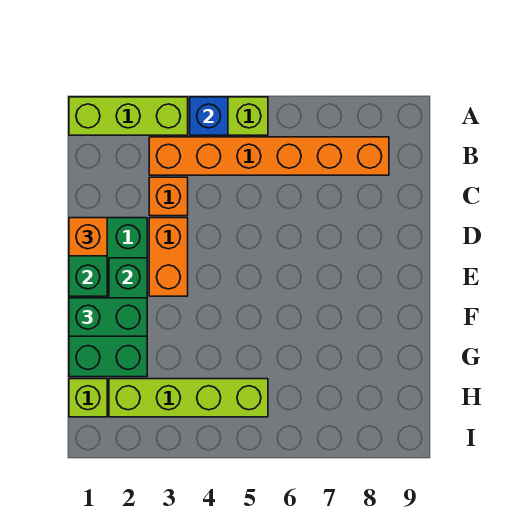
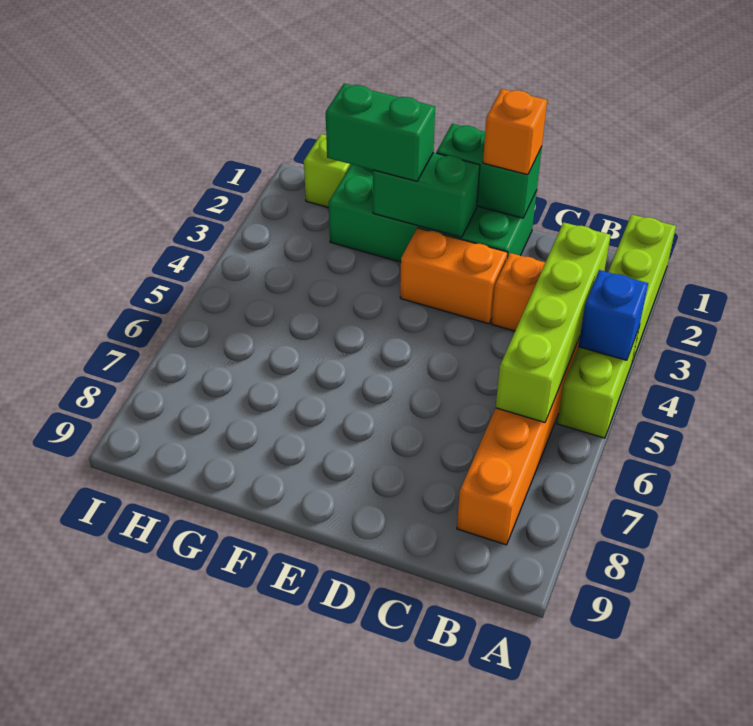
green brick F1:F2 level 3 -> green brick F2:G2 level 3
lime brick H2:H5 level 1 -> lime brick B3:B6 level 2

